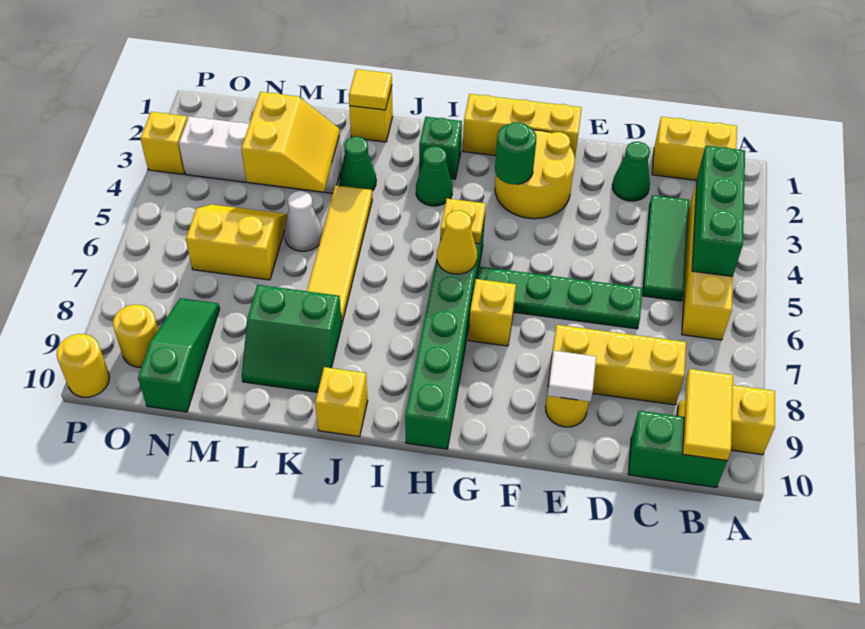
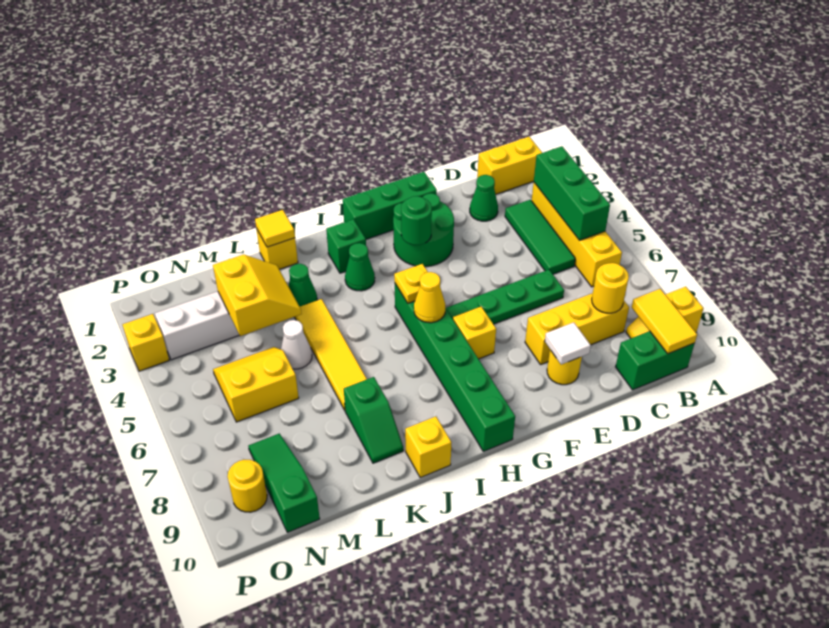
yellow brick F1:H1 level 1 -> green brick F1:H1 level 1
yellow round brick F2:G3 level 1 -> green round brick F2:G3 level 1
green slope K8:L9 level 1 top 8 -> green slope K8:K9 level 1 top 8
yellow round brick P10 level 1 -> yellow round brick C8 level 2

